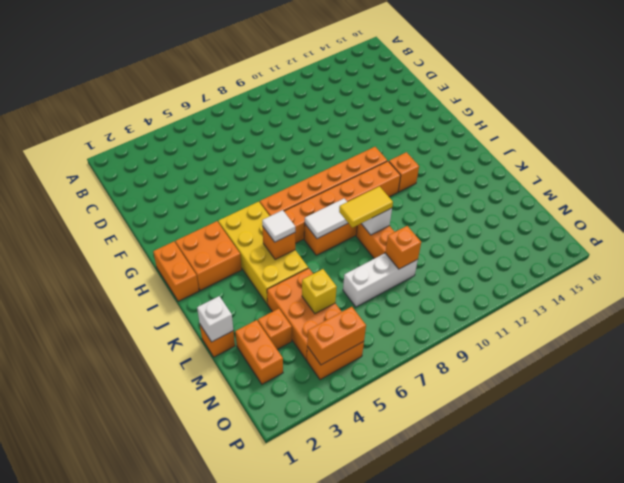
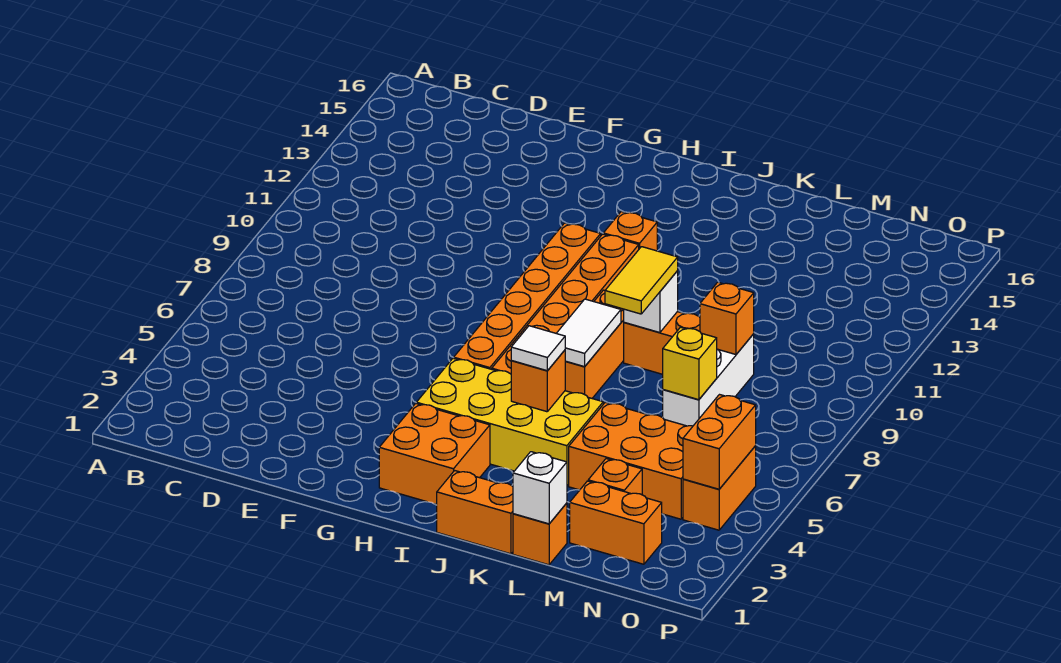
orange brick H1:I1 level 1 -> orange brick J1:K1 level 1
yellow brick M5 level 2 -> yellow brick M7 level 2

